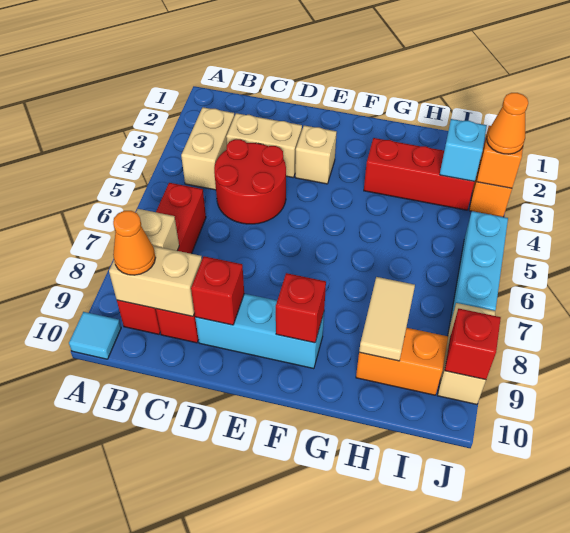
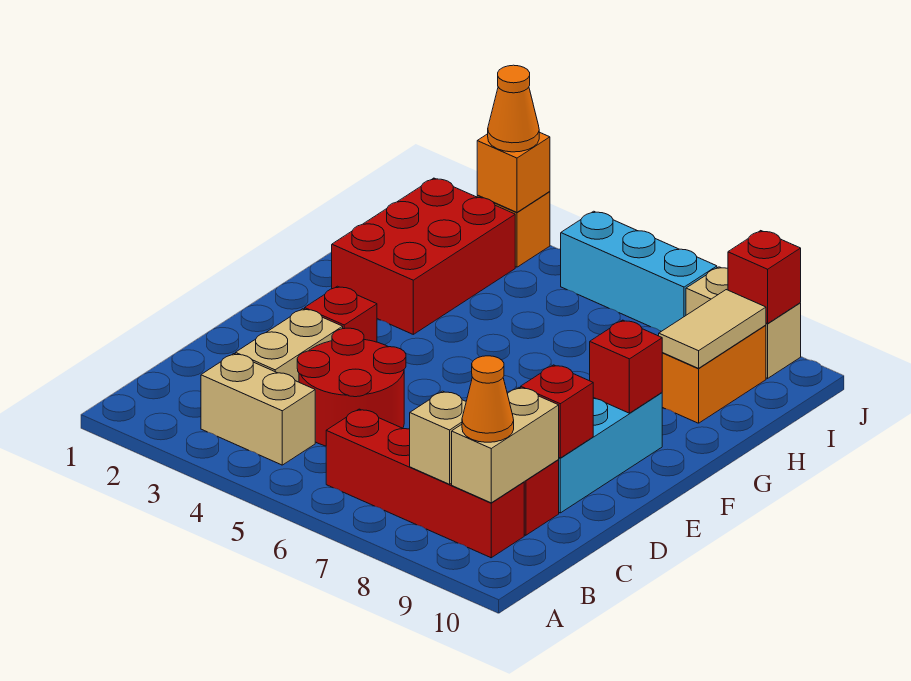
cyan tile A10 level 1 -> none
tan brick E3 level 1 -> red brick E3 level 1
red brick G3:I3 level 1 -> red brick G2:I3 level 1
tan tile H8:H9 level 2 -> tan tile H9:I9 level 2
cyan brick I3 level 2 -> none

